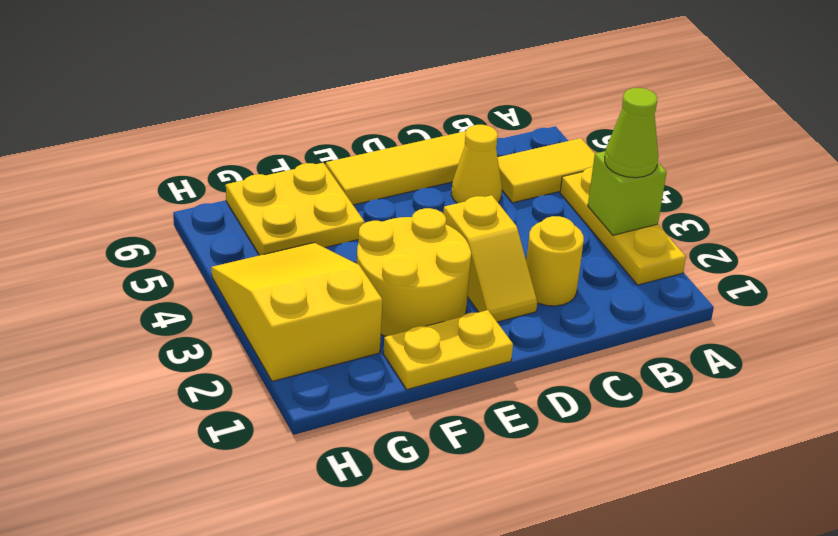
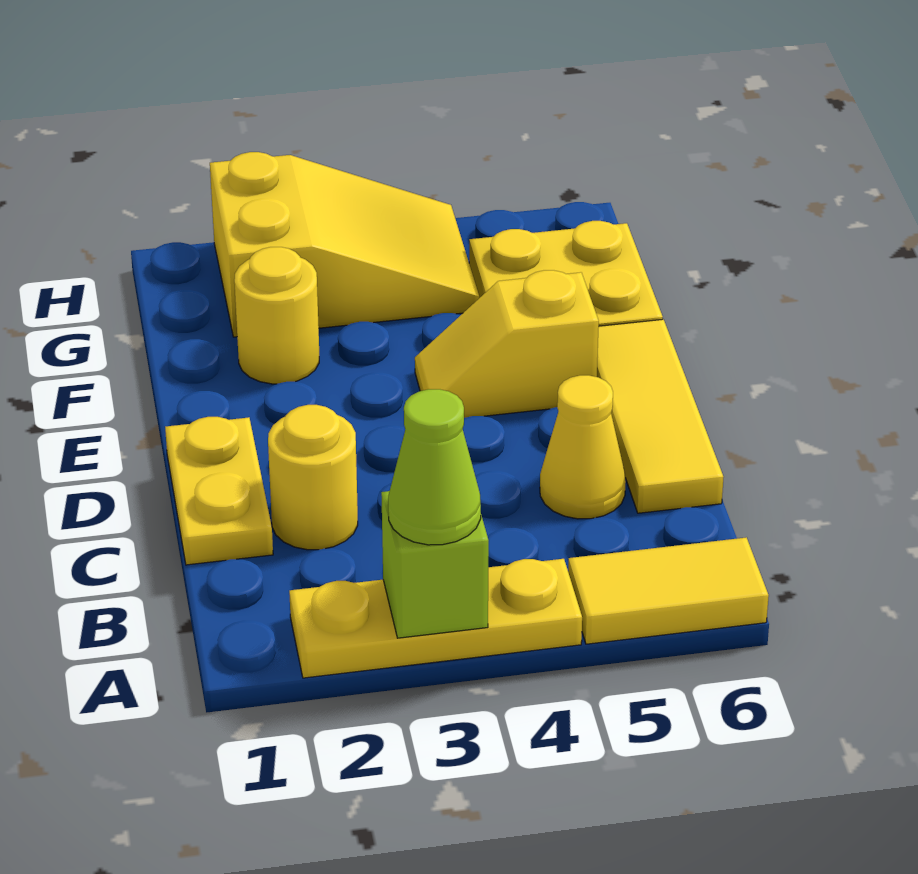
yellow tile A5:B5 level 1 -> yellow tile A5:A6 level 1
yellow slope D2:D3 level 1 top 3 -> yellow slope E4:E5 level 1 top 5
yellow plate E1:F1 level 1 -> yellow plate C1:D1 level 1
yellow round brick E2:F3 level 1 -> yellow round brick F2 level 1

